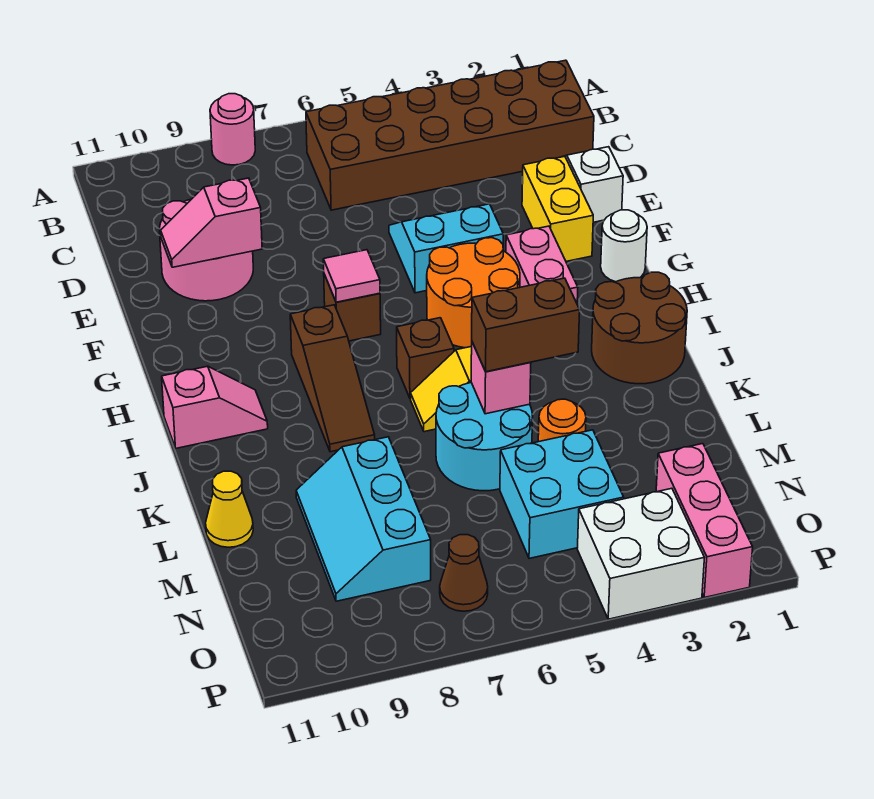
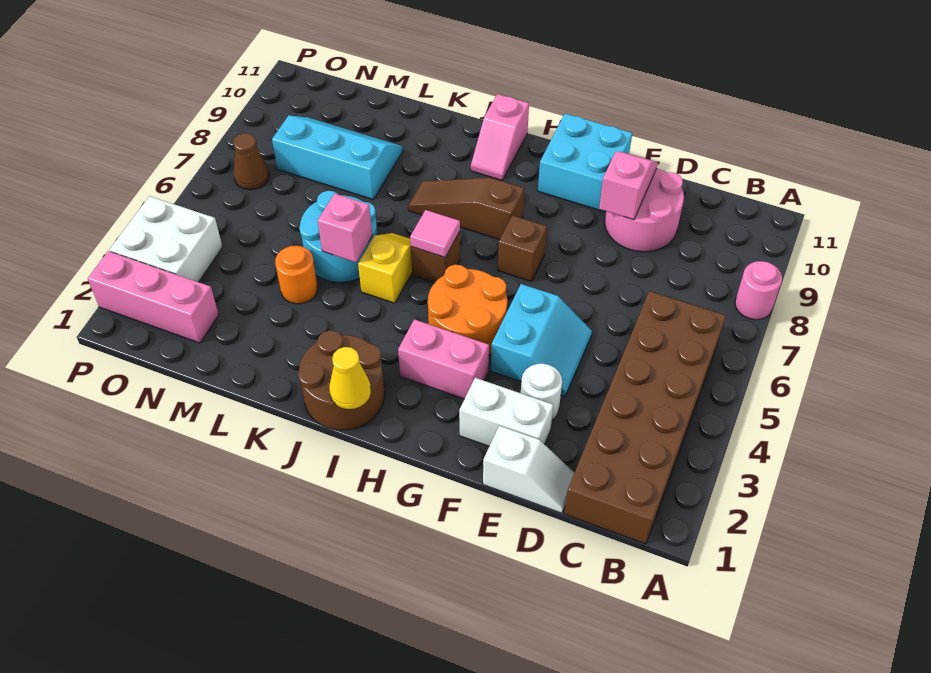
yellow brick E2:F2 level 1 -> white brick E2:F2 level 1
white round brick G1 level 1 -> white round brick E3 level 1
pink tile G7 level 2 -> pink tile I6 level 2
brown brick K4:K5 level 3 -> none
yellow cone L11 level 1 -> yellow cone I1 level 2
cyan brick M4:N5 level 1 -> cyan brick F10:G11 level 1

